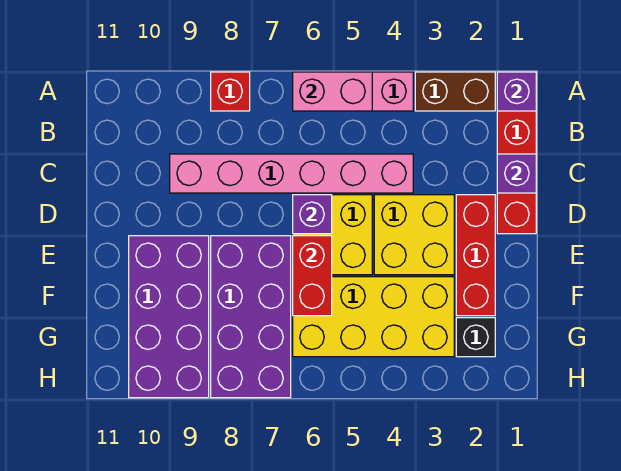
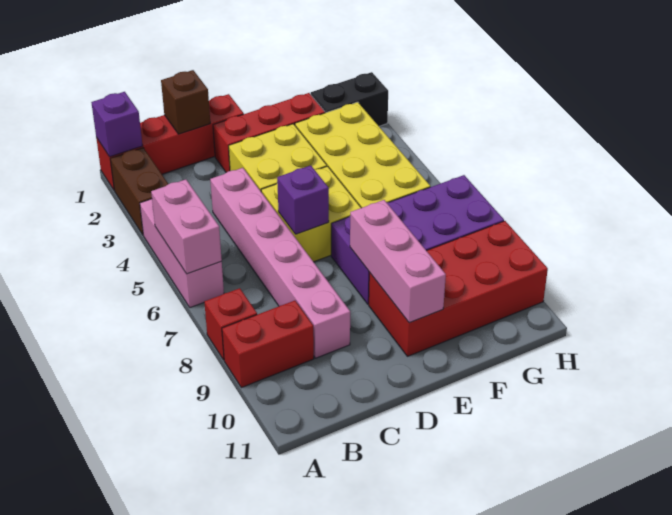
purple brick C1 level 2 -> brown brick C1 level 2
red brick E6:F6 level 2 -> red brick A9:B9 level 1
none -> pink brick E8:E10 level 2
purple brick E9:H10 level 1 -> red brick E9:H10 level 1
black brick G2 level 1 -> black brick G2:H2 level 1

